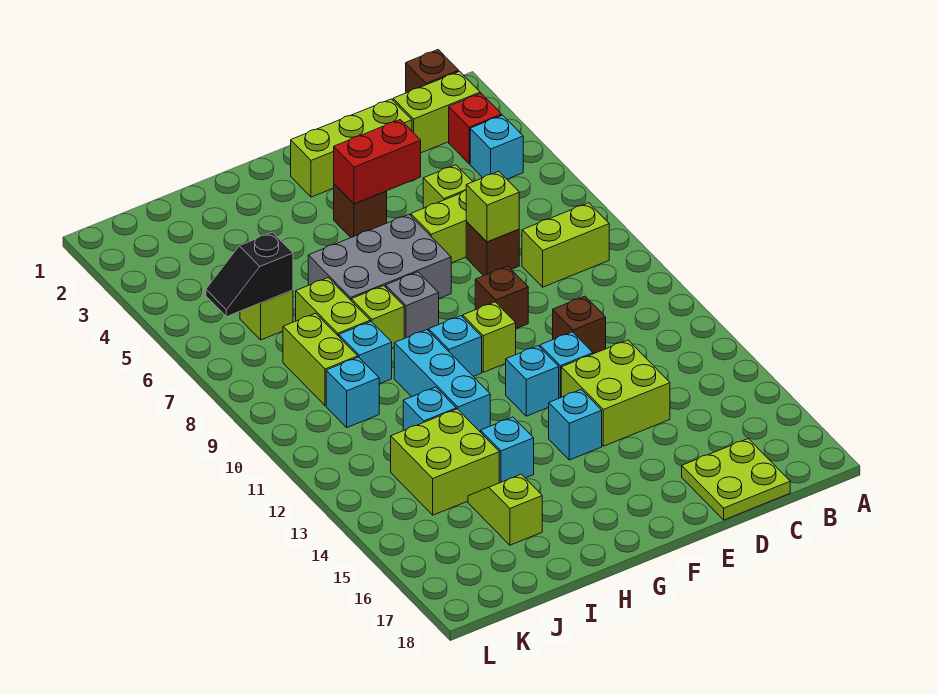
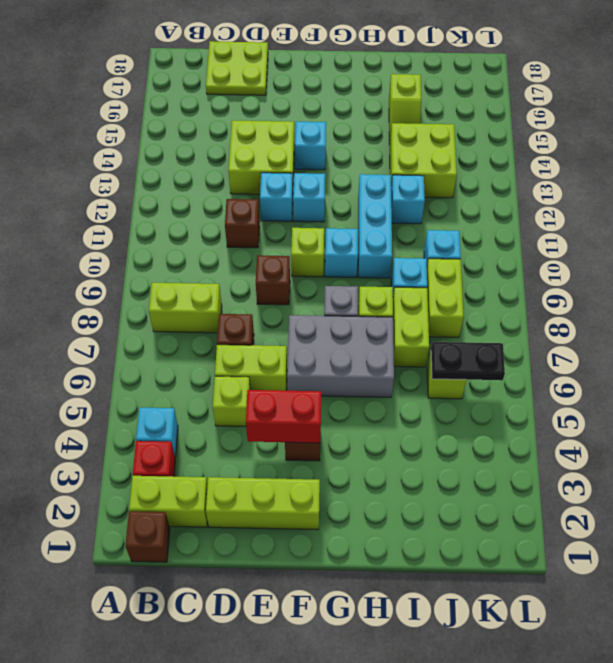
lime brick D7 level 2 -> none
cyan brick H14 level 1 -> none
black slope J6:K6 level 2 top J -> black plate J6:K6 level 2

